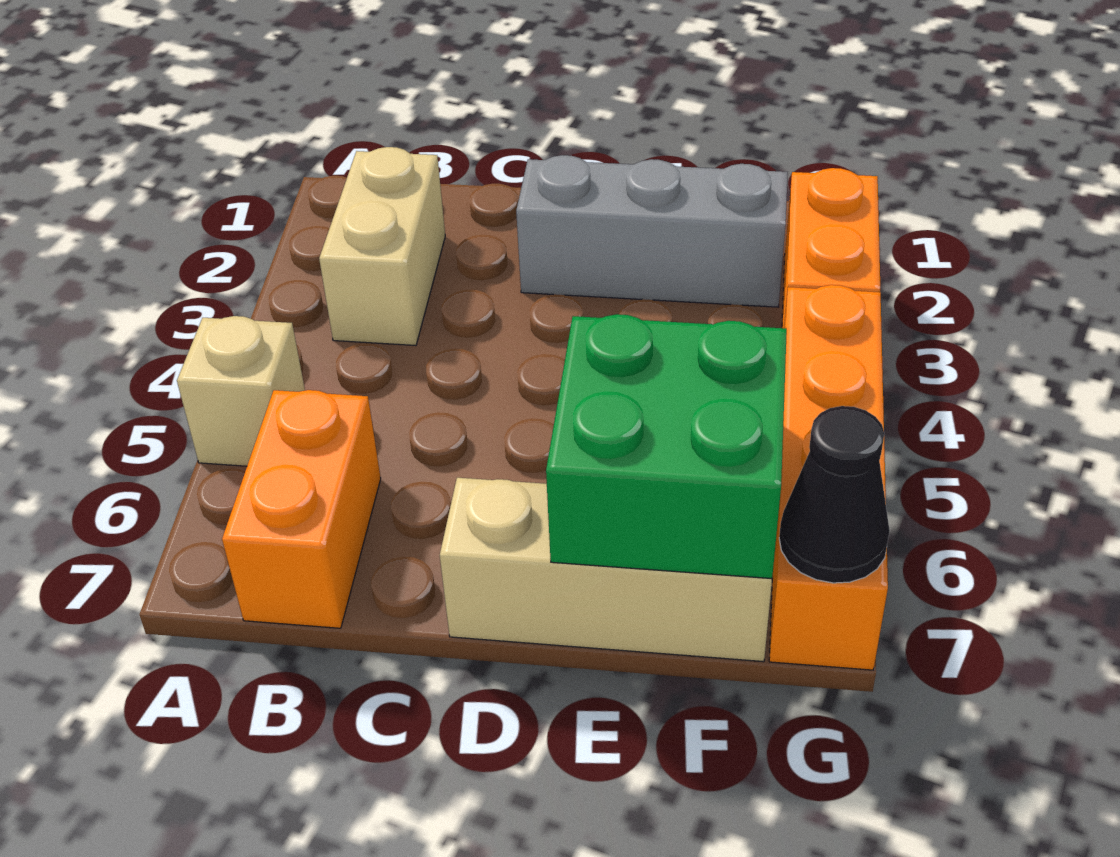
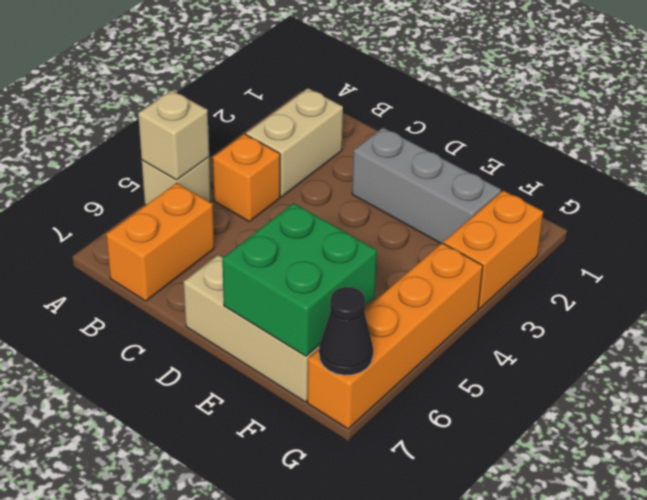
none -> tan brick A5 level 2
none -> orange brick B4 level 1

